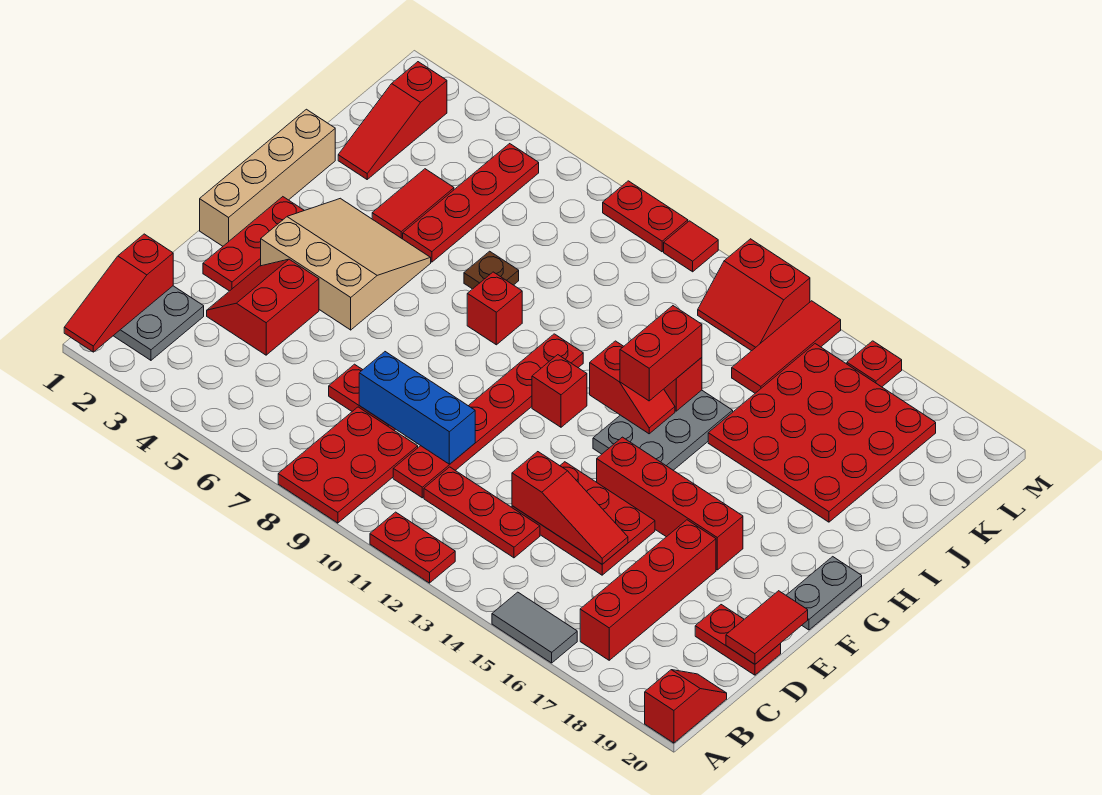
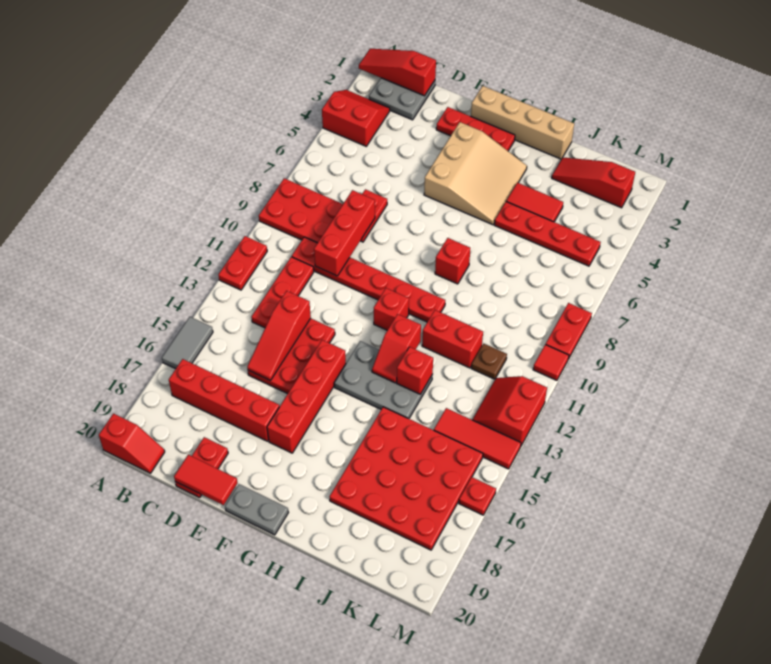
red slope D3:E4 level 1 top 4 -> red slope A3:B4 level 1 top 4
blue brick D8:D10 level 2 -> red brick D8:D10 level 2
red brick H13:I13 level 3 -> red brick I11:J11 level 1
brown plate I7 level 1 -> brown plate K11 level 1

